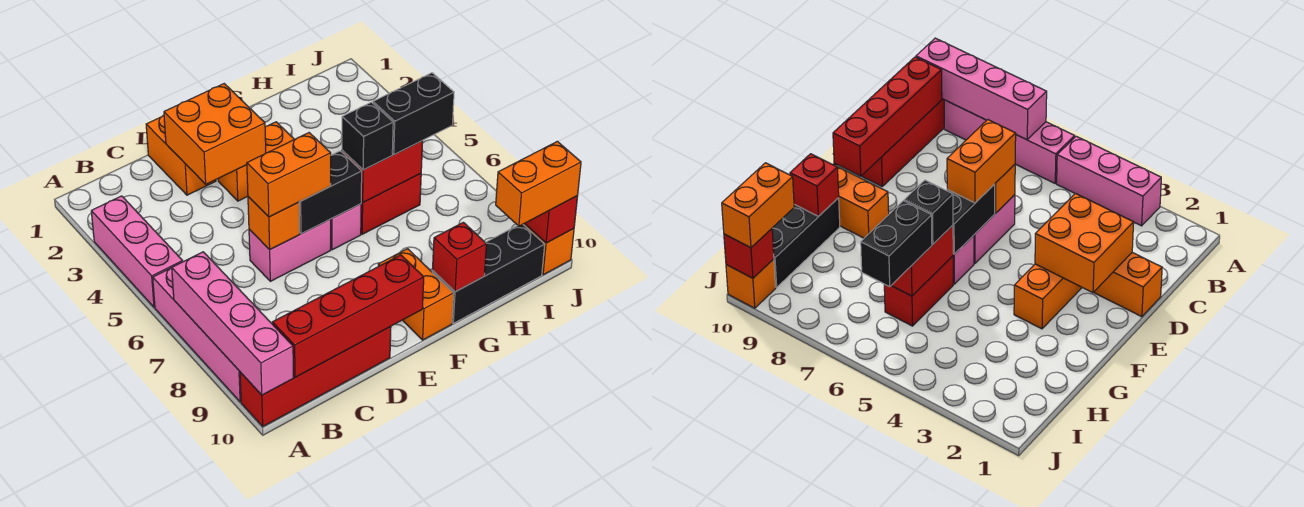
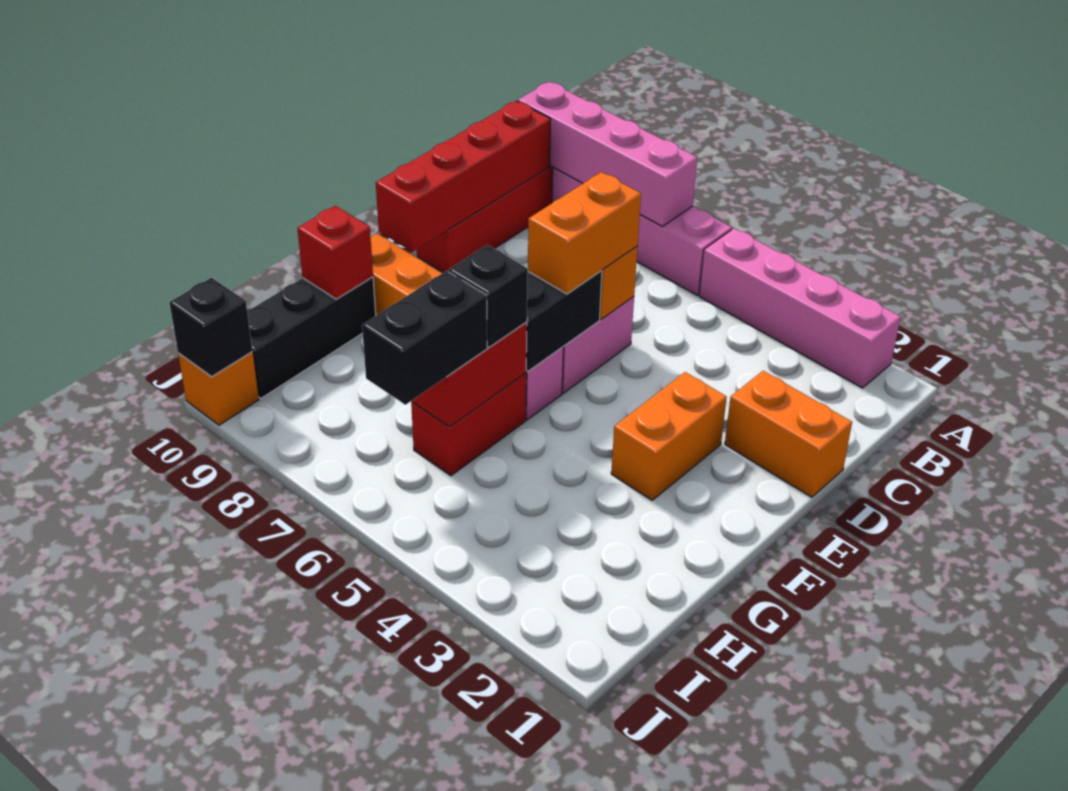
pink brick A3:A5 level 1 -> pink brick A2:A5 level 1
orange brick D2:E3 level 2 -> none
orange brick I10:J10 level 3 -> none
red brick J10 level 2 -> black brick J10 level 2

